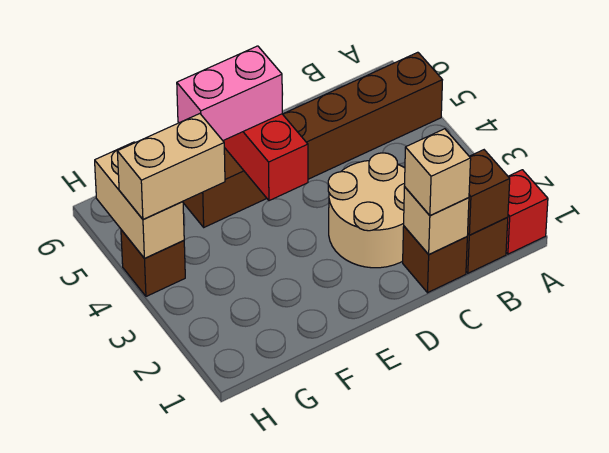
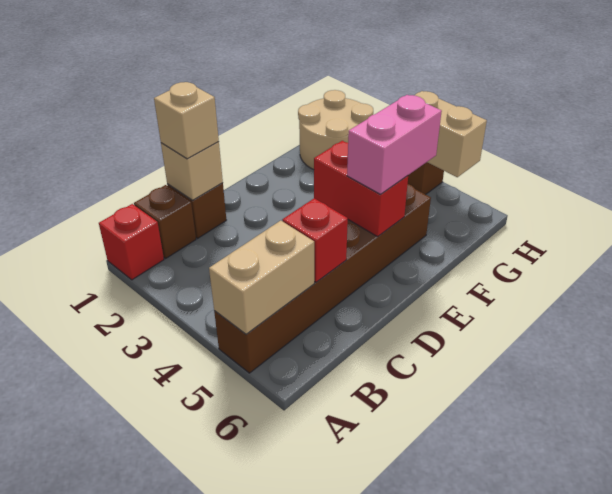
brown brick B1 level 2 -> none
tan round brick C2:D3 level 1 -> tan round brick G1:H2 level 1
none -> red brick C5 level 2
tan brick G4:H4 level 3 -> tan brick A5:B5 level 2

